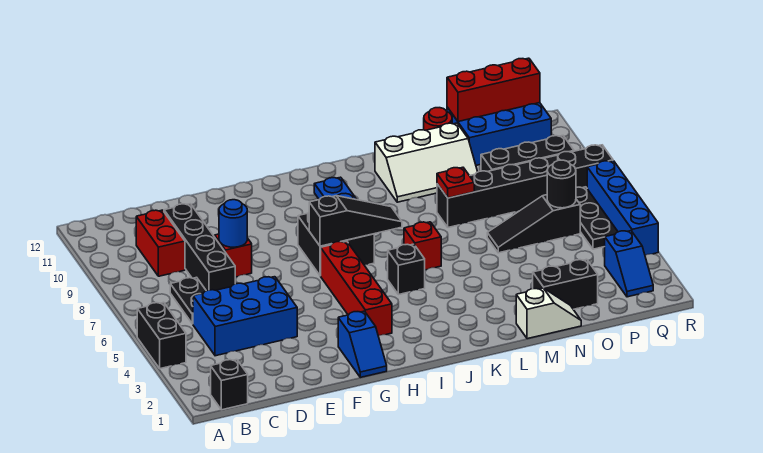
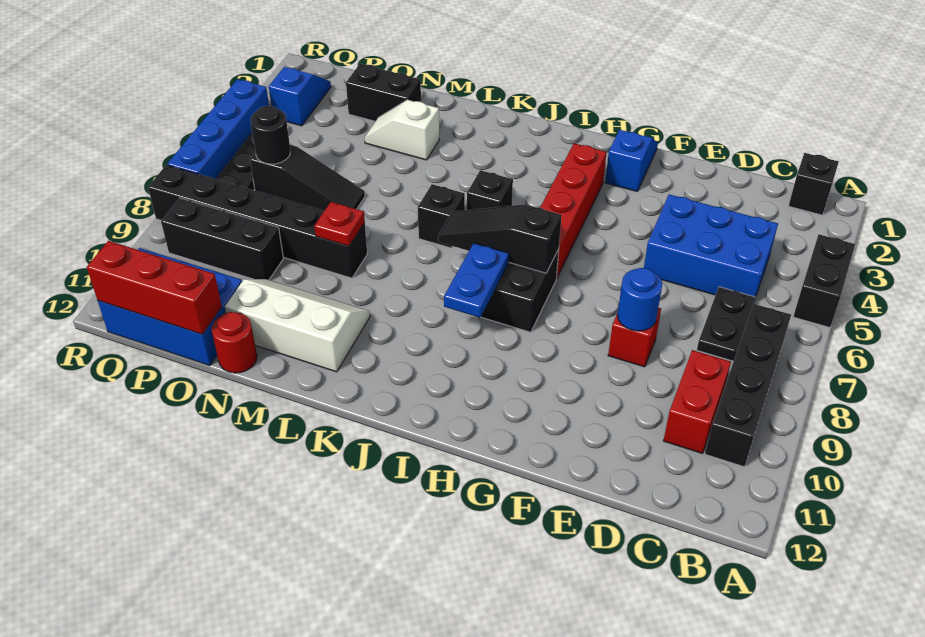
black brick D7:D10 level 1 -> black brick B7:B10 level 1
red brick K6 level 1 -> black brick K6 level 1
white slope M1:N1 level 1 top M -> white slope M3:N3 level 1 top M

